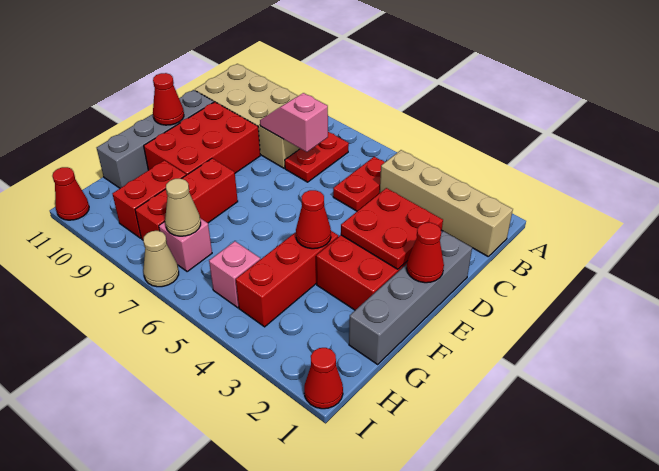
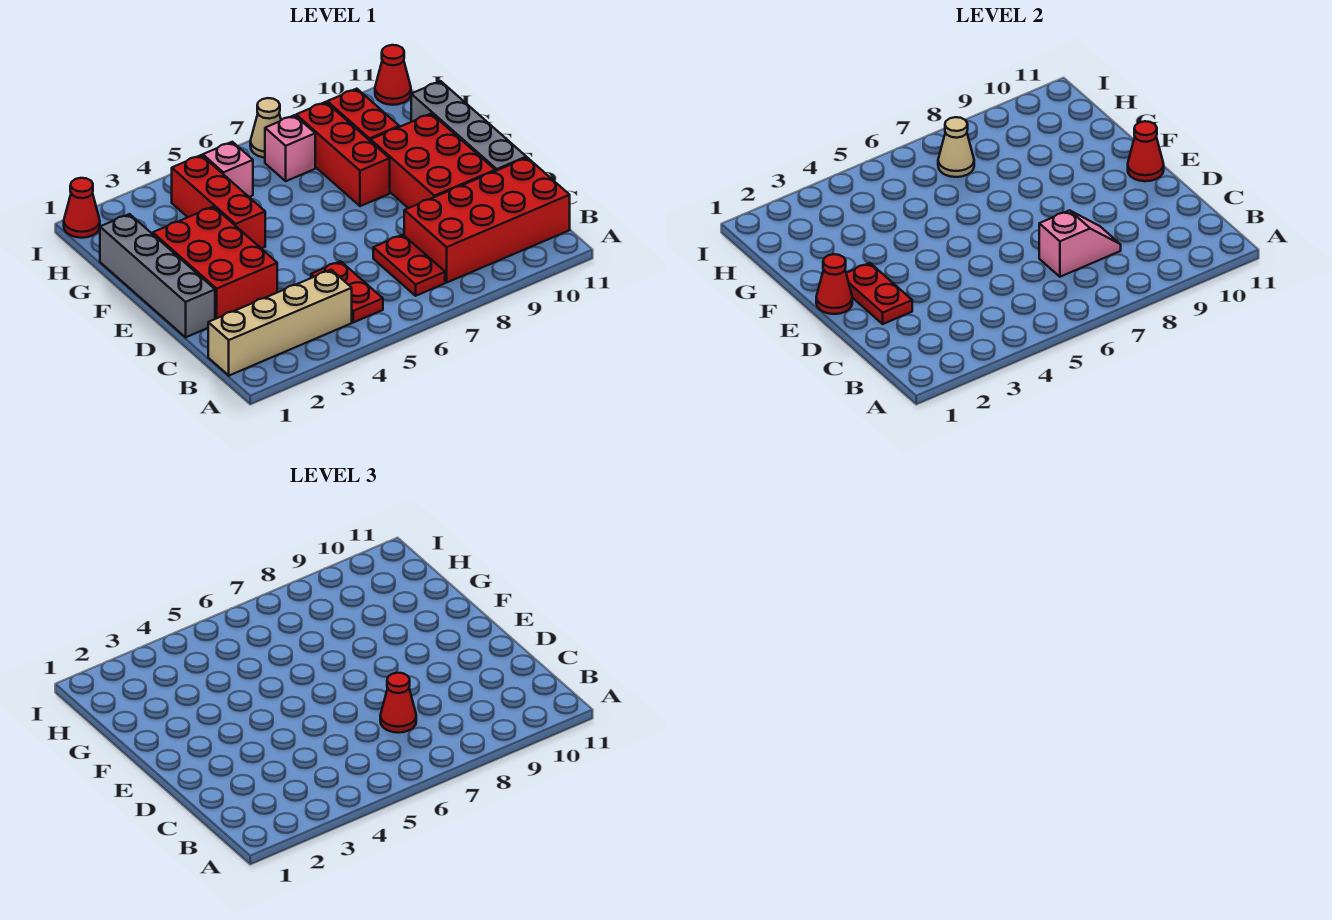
tan brick B8:C11 level 1 -> red brick B8:C11 level 1
red plate D2:E3 level 2 -> red plate D2:E2 level 2
red cone F4 level 2 -> red cone C7 level 3

